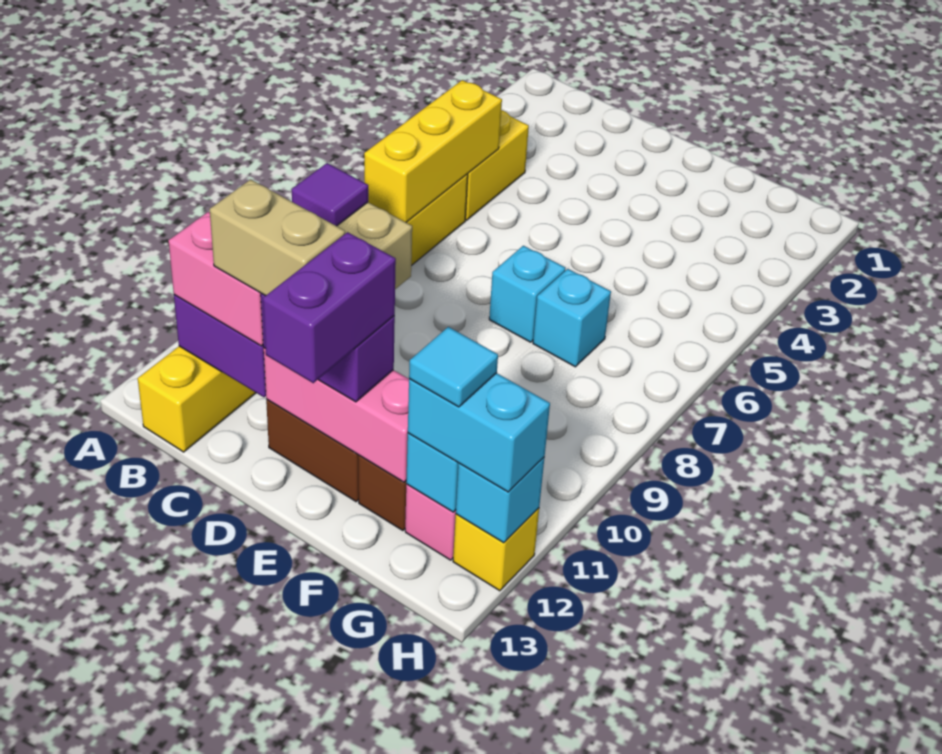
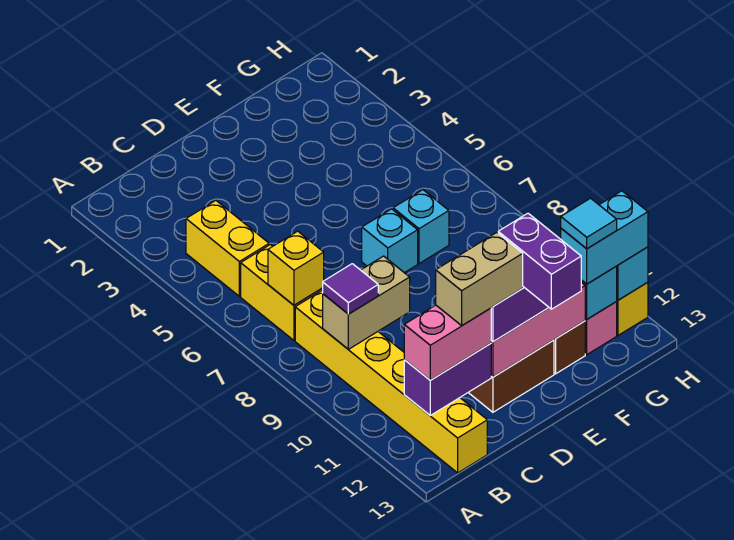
yellow brick B5:B7 level 2 -> yellow brick B7 level 2

